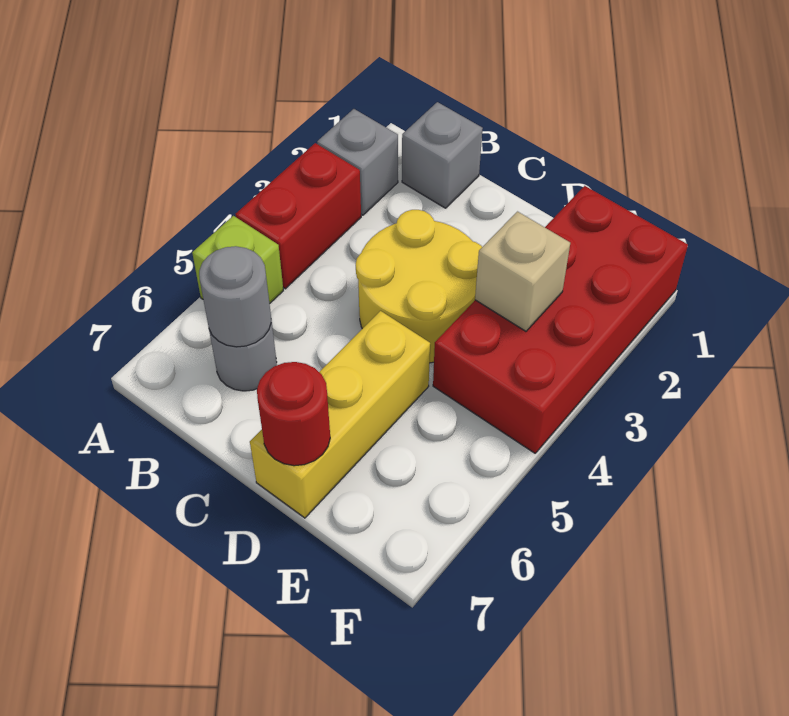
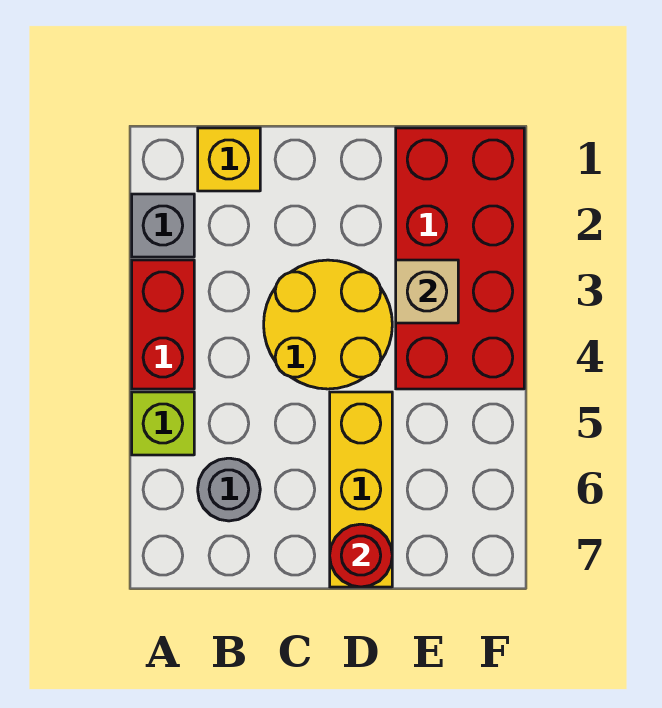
grey brick B1 level 1 -> yellow brick B1 level 1
grey round brick B6 level 2 -> none

